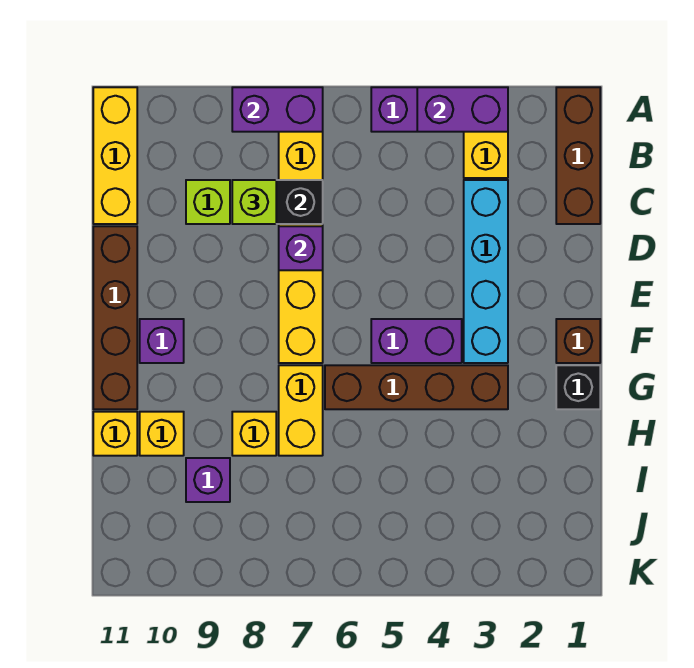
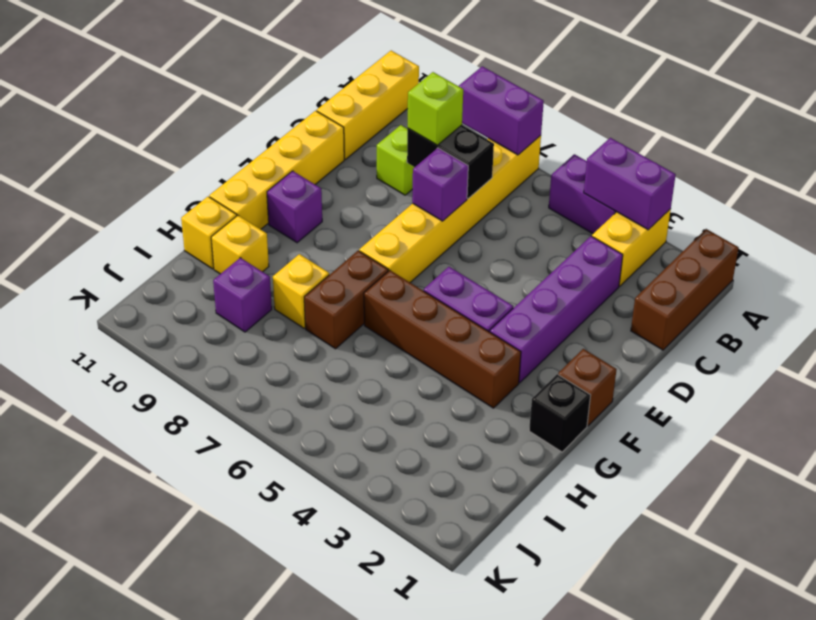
cyan brick C3:F3 level 1 -> purple brick C3:F3 level 1
brown brick D11:G11 level 1 -> yellow brick D11:G11 level 1
yellow brick G7:H7 level 1 -> brown brick G7:H7 level 1

